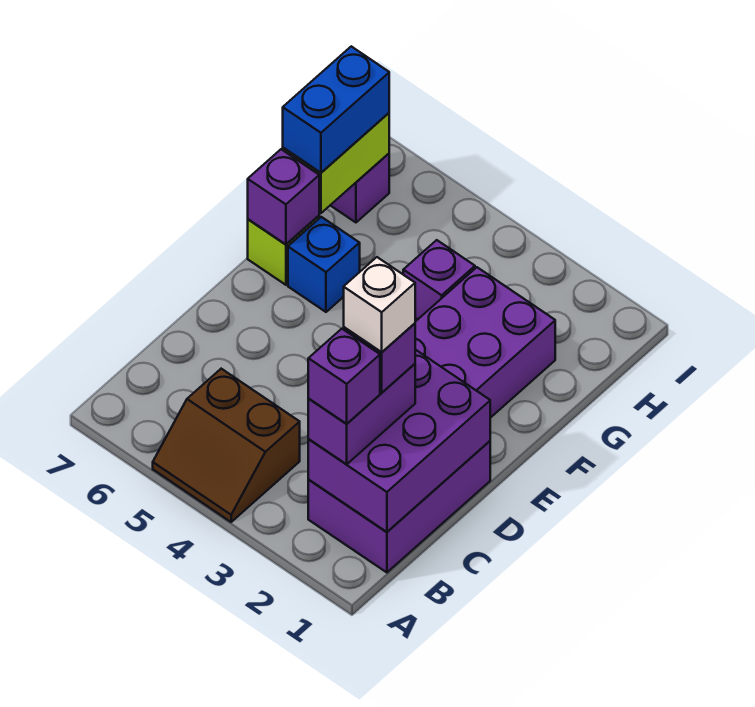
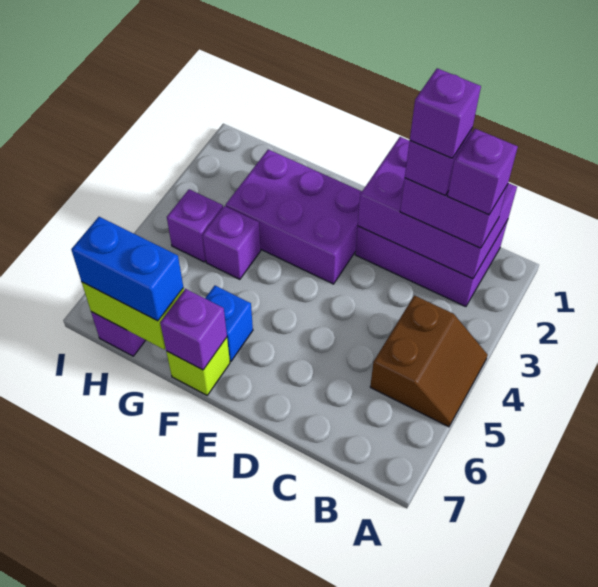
white brick C2 level 5 -> purple brick C2 level 5
none -> purple brick H4 level 1

